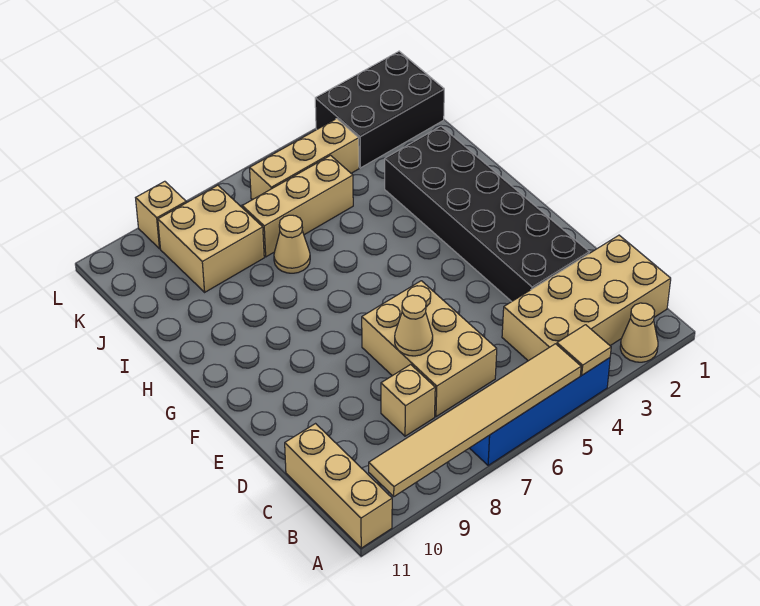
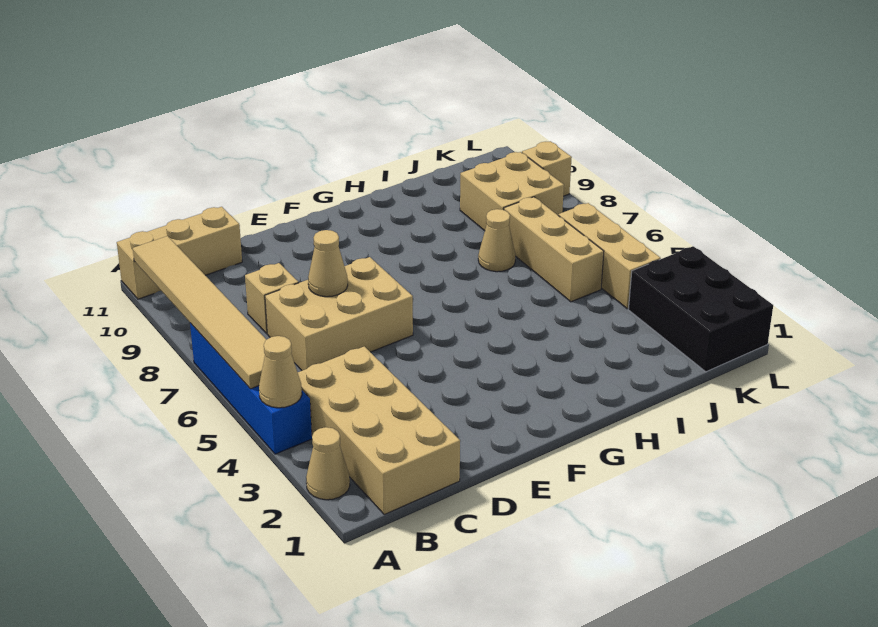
tan tile A4 level 2 -> tan cone A4 level 2
black brick D2:I3 level 1 -> none

